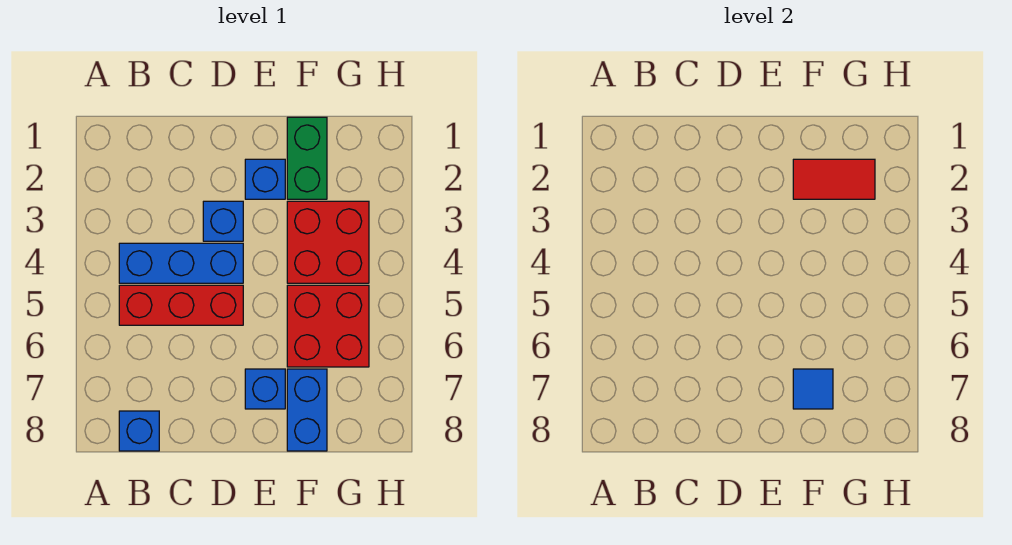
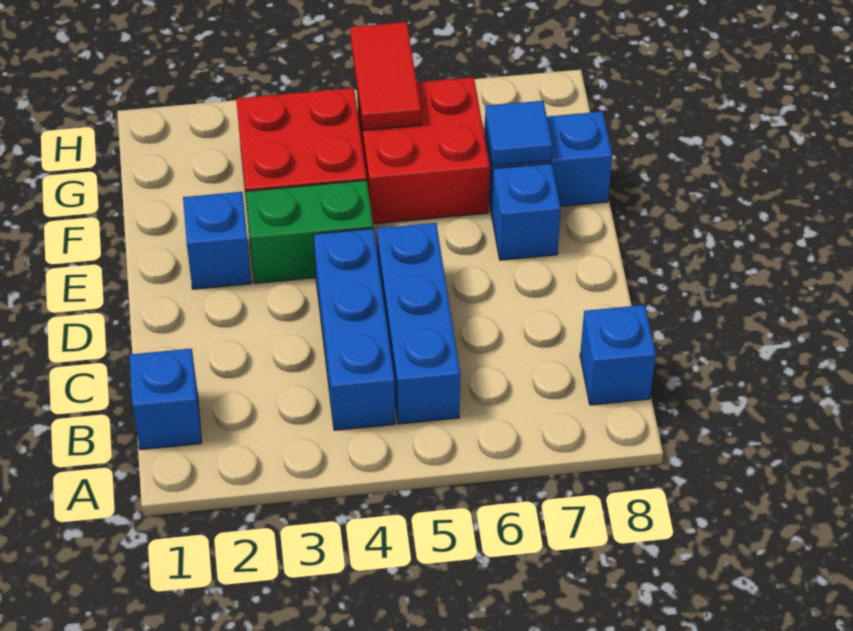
red brick B5:D5 level 1 -> blue brick B5:D5 level 1
blue brick D3 level 1 -> blue brick B1 level 1
green brick F1:F2 level 1 -> green brick E3:E4 level 1
red tile F2:G2 level 2 -> red tile G5:H5 level 2

